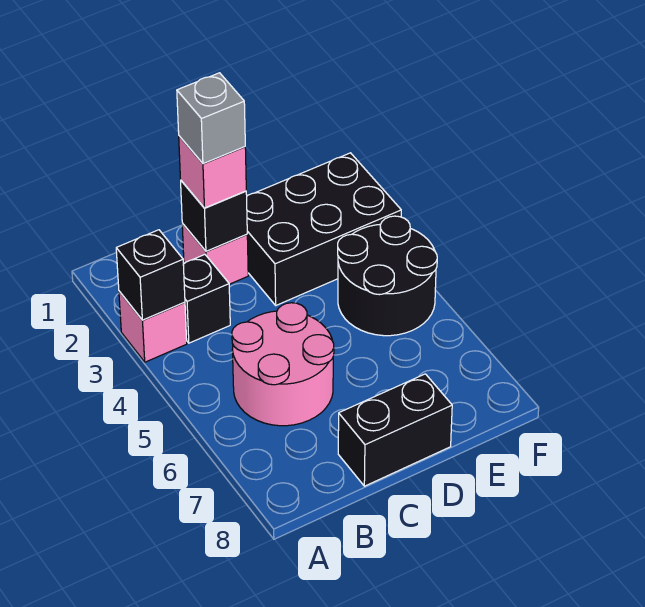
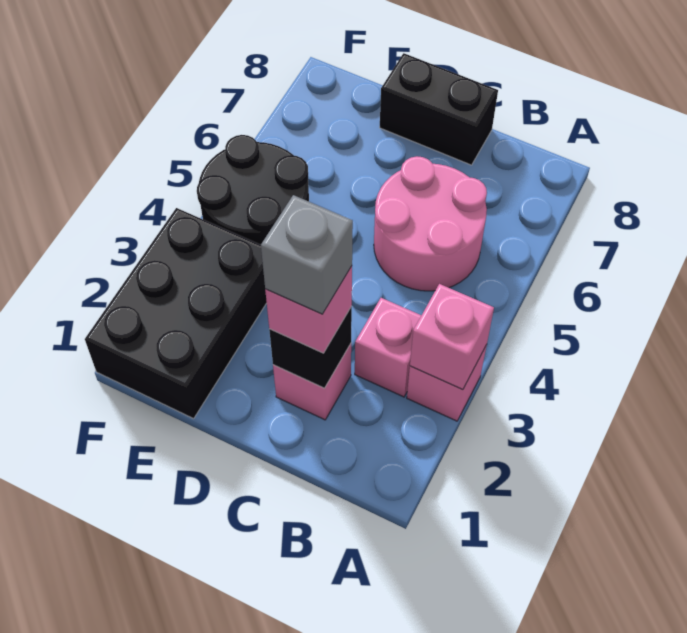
black brick A3 level 2 -> pink brick A3 level 2
black brick B3 level 1 -> pink brick B3 level 1
black brick D2:F3 level 1 -> black brick E1:F3 level 1

